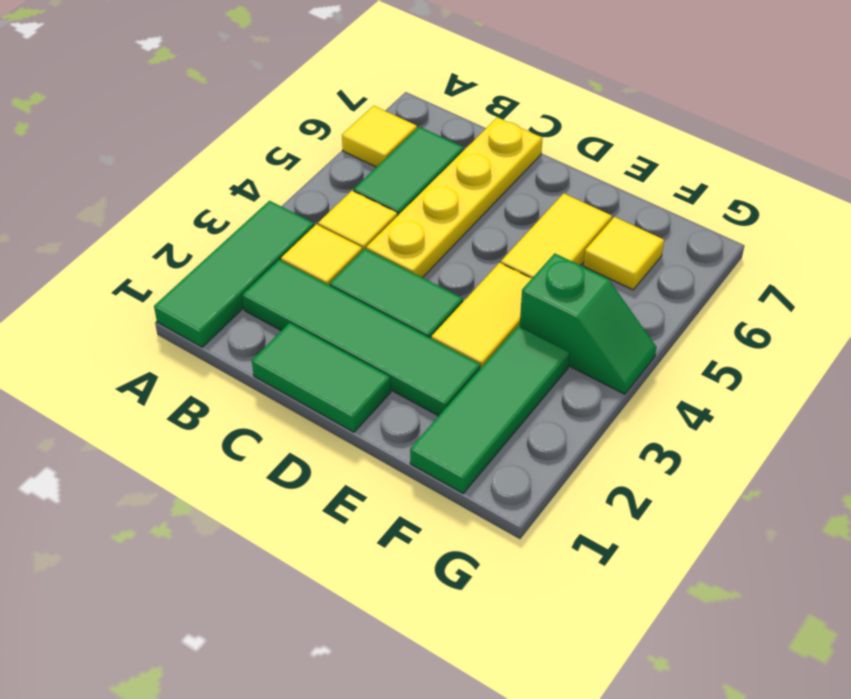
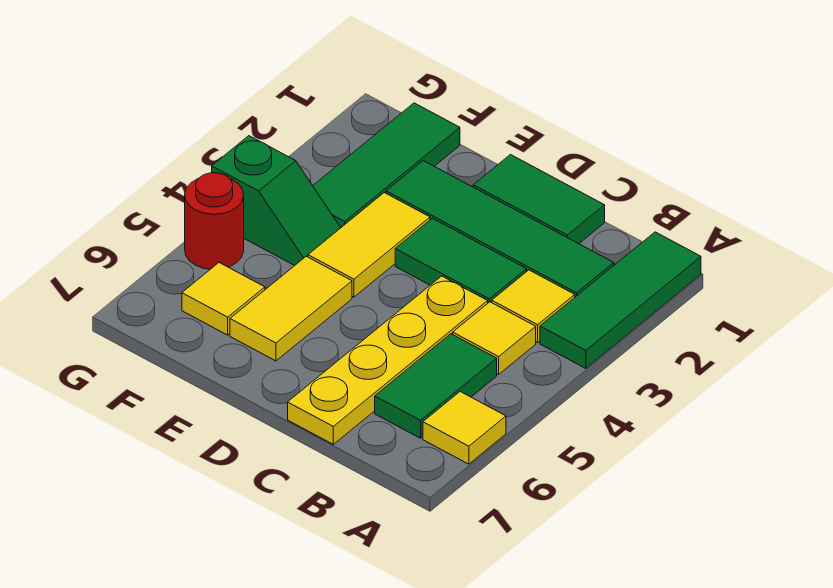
green slope F4:G4 level 1 top F -> green slope F4:G4 level 1 top G
none -> red round brick G5 level 1

